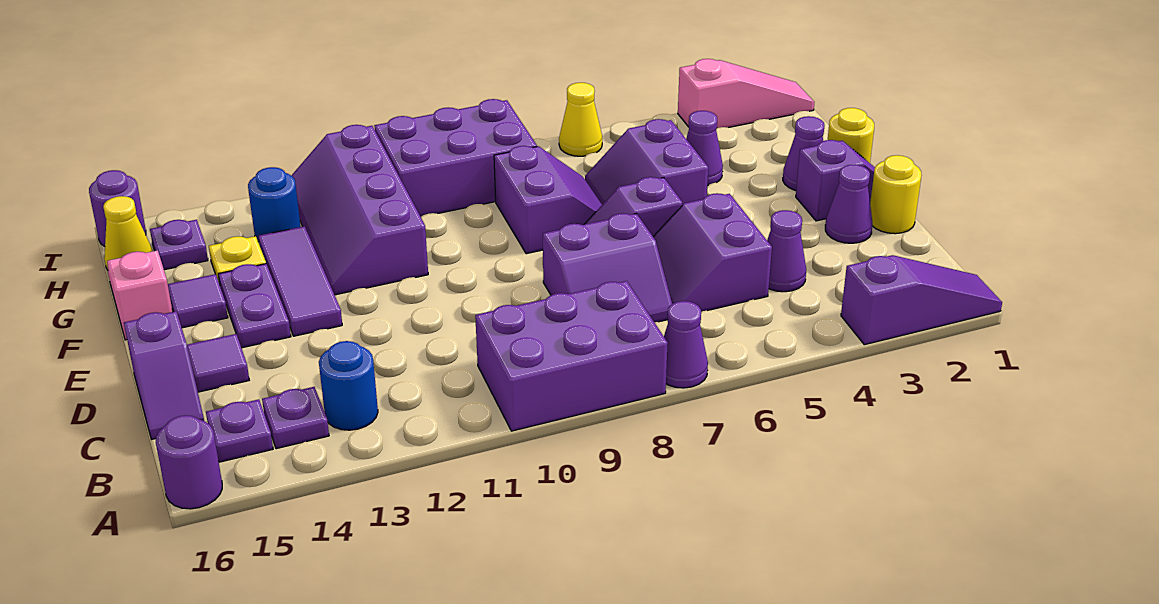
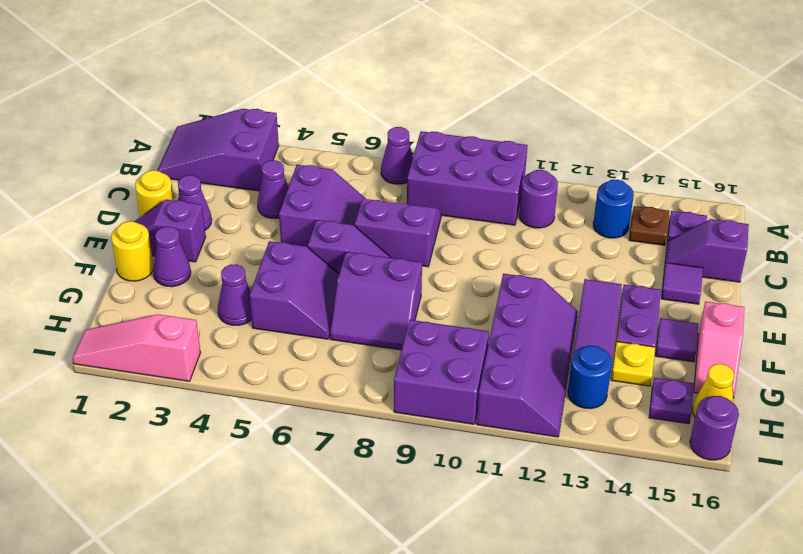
purple slope A1:A3 level 1 top 3 -> purple slope A1:B3 level 1 top 3
purple round brick A16 level 1 -> purple round brick B11 level 1
purple plate B14 level 1 -> brown plate B14 level 1
purple slope C16:D16 level 1 top D -> purple slope C15:C16 level 1 top 16
purple slope F7:G8 level 1 top 8 -> purple slope F7:G8 level 1 top F
purple brick H8:I10 level 1 -> purple brick H9:I10 level 1
yellow cone I6 level 1 -> none

